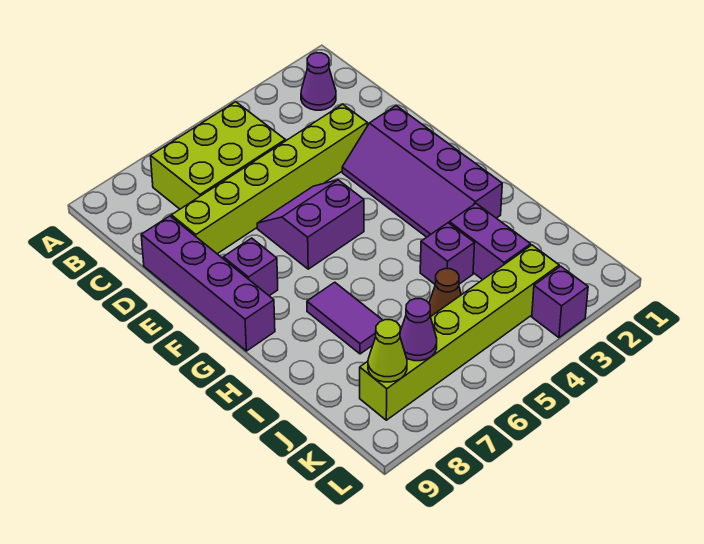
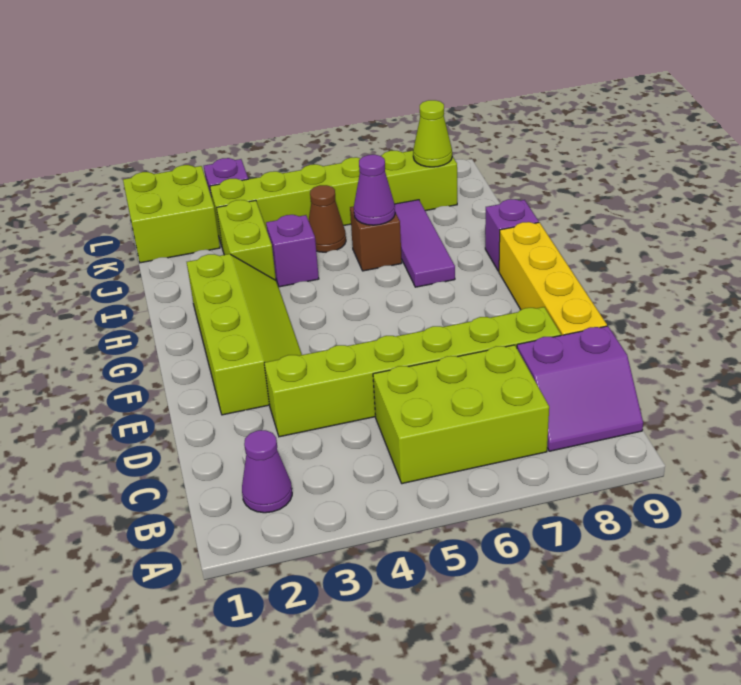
purple brick D9:G9 level 1 -> yellow brick D9:G9 level 1
purple slope E2:H3 level 1 top 2 -> lime slope E2:H3 level 1 top 2
purple slope E5:F6 level 1 top F -> purple slope B8:C9 level 1 top C
purple brick F8 level 1 -> purple brick H9 level 1
purple tile H7:I7 level 1 -> purple tile H7:J7 level 1
purple brick I3:J3 level 1 -> lime brick I3:J3 level 1
none -> brown brick I6 level 1
none -> lime brick K1:L2 level 1
purple cone K7 level 2 -> purple cone I6 level 2

